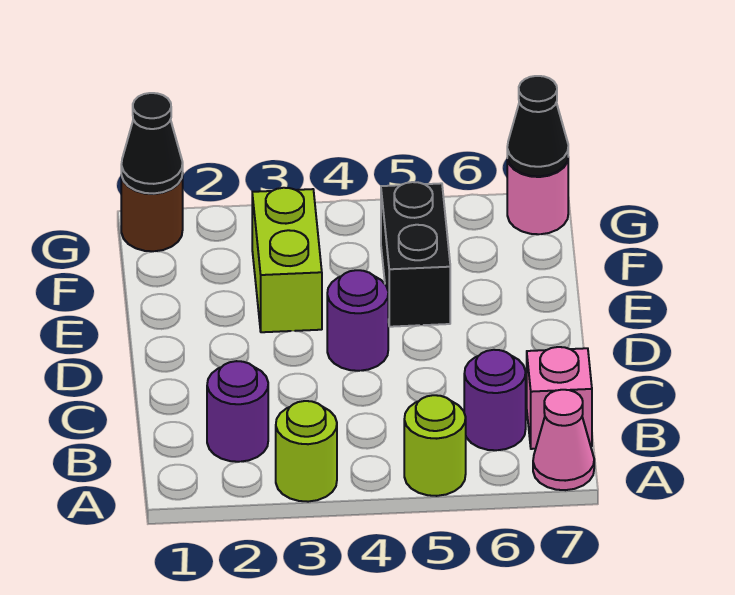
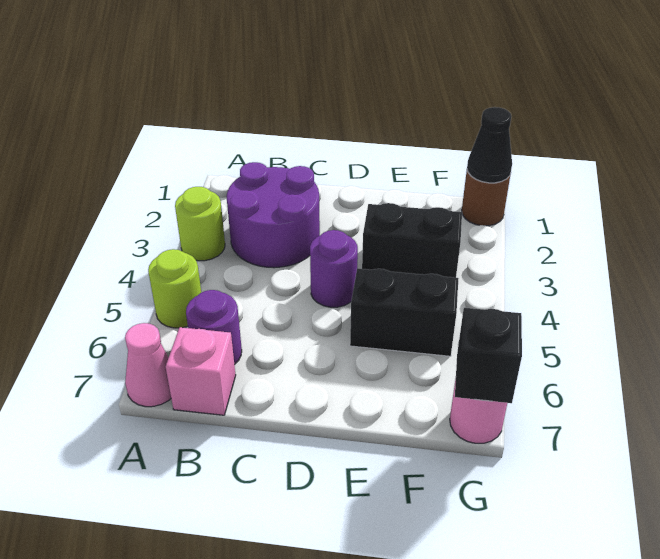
purple round brick B2 level 1 -> purple round brick B2:C3 level 1
lime brick E3:F3 level 1 -> black brick E3:F3 level 1
black cone G7 level 2 -> black brick G7 level 2

